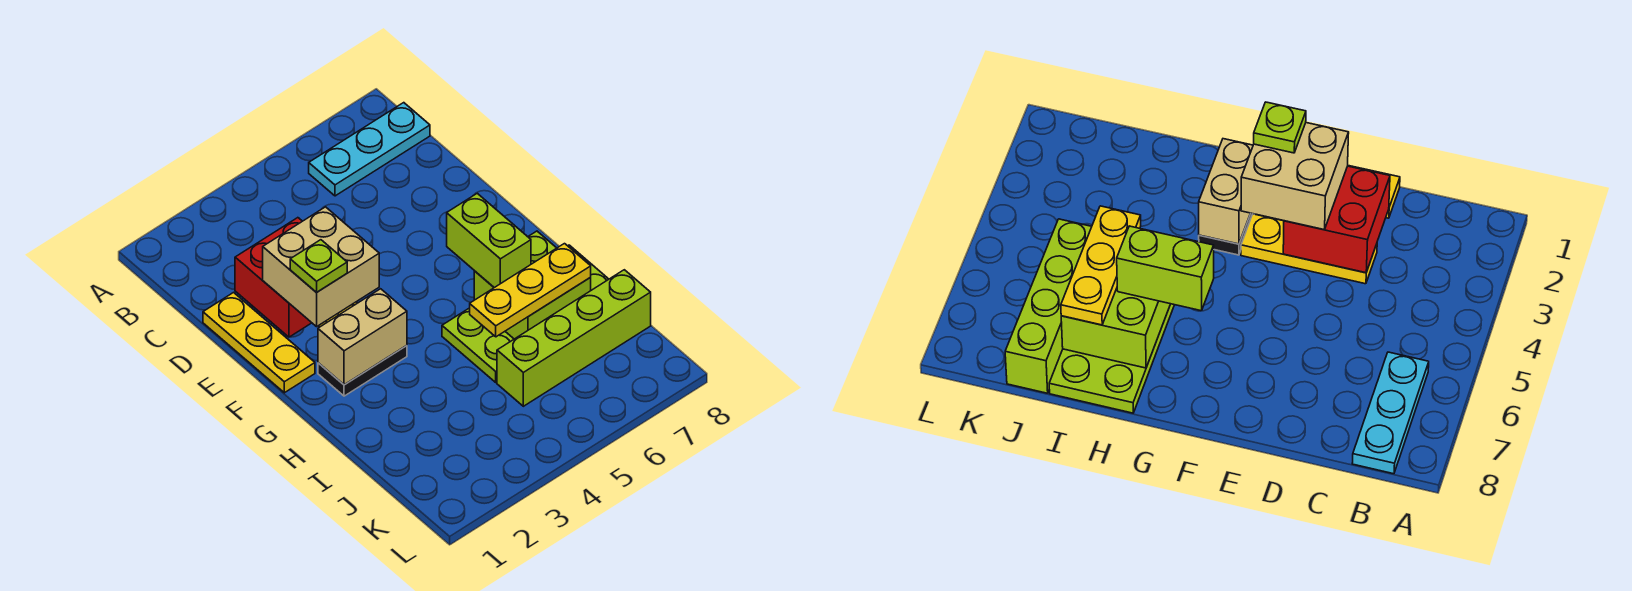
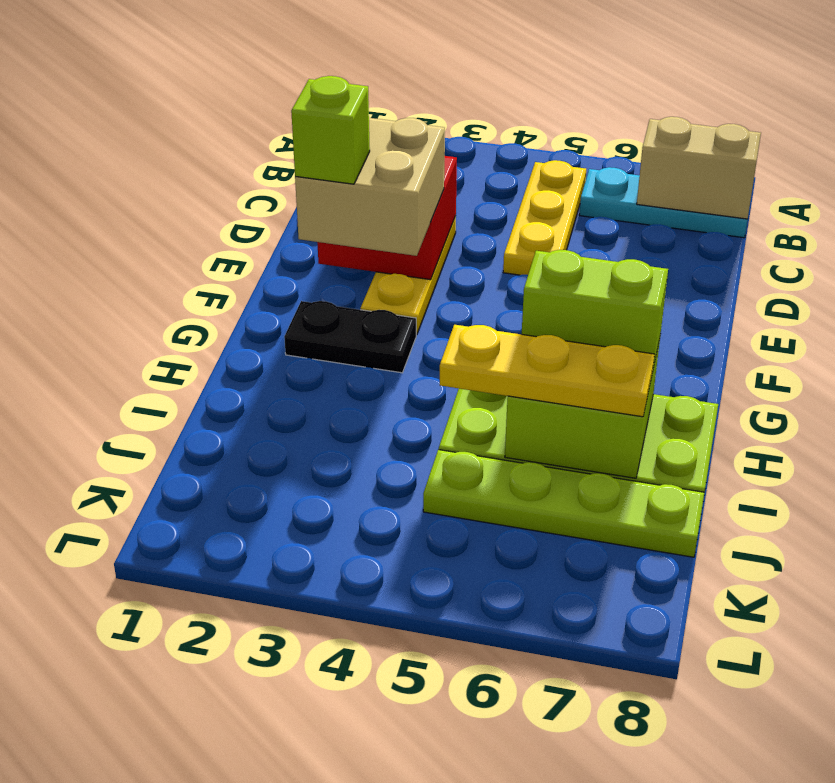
yellow plate D1:F1 level 1 -> yellow plate B5:D5 level 1
lime plate F2 level 4 -> lime brick F2 level 4
tan brick G2:G3 level 2 -> tan brick B7:B8 level 2
lime brick G6:H6 level 3 -> lime brick H6:H7 level 3
lime brick J5:J8 level 1 -> lime plate J5:J8 level 1

